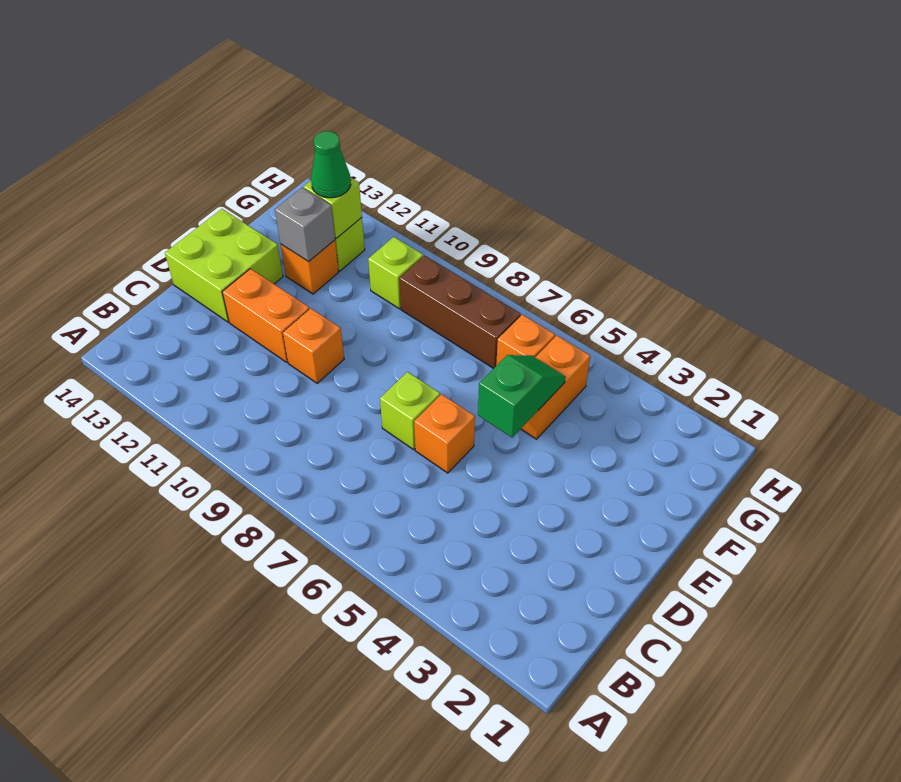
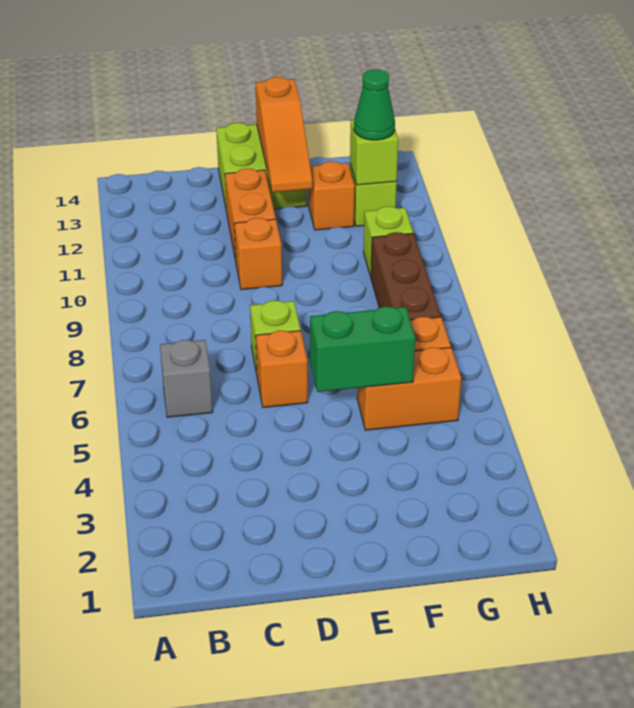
green slope E5:F5 level 2 top E -> green brick E5:F5 level 2
none -> orange slope E12:E14 level 2 top 14
grey brick F12 level 2 -> grey brick B6 level 1

